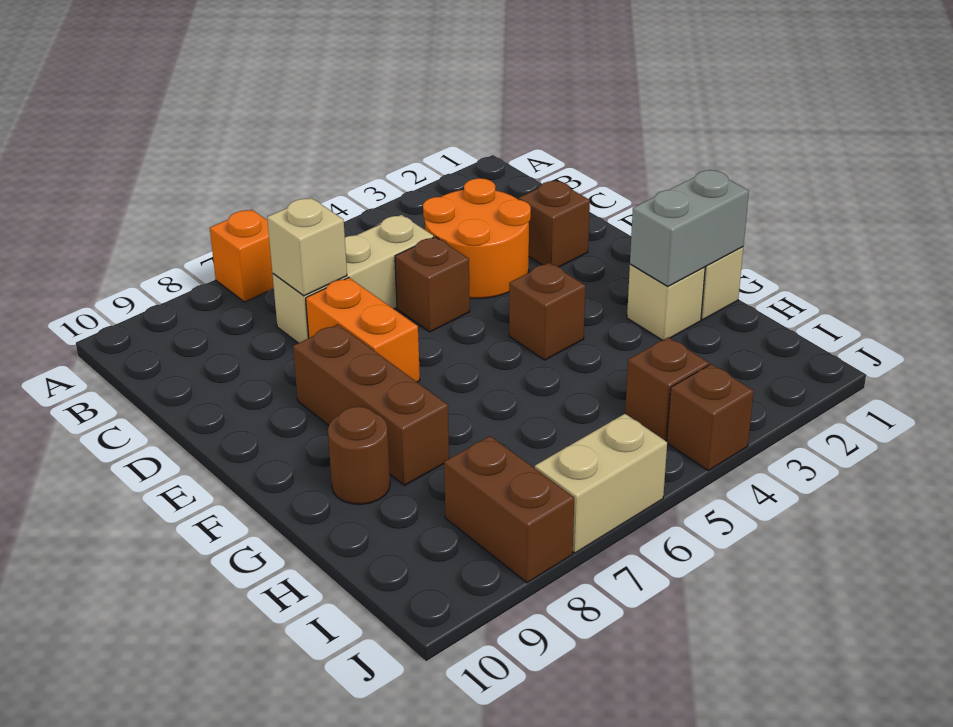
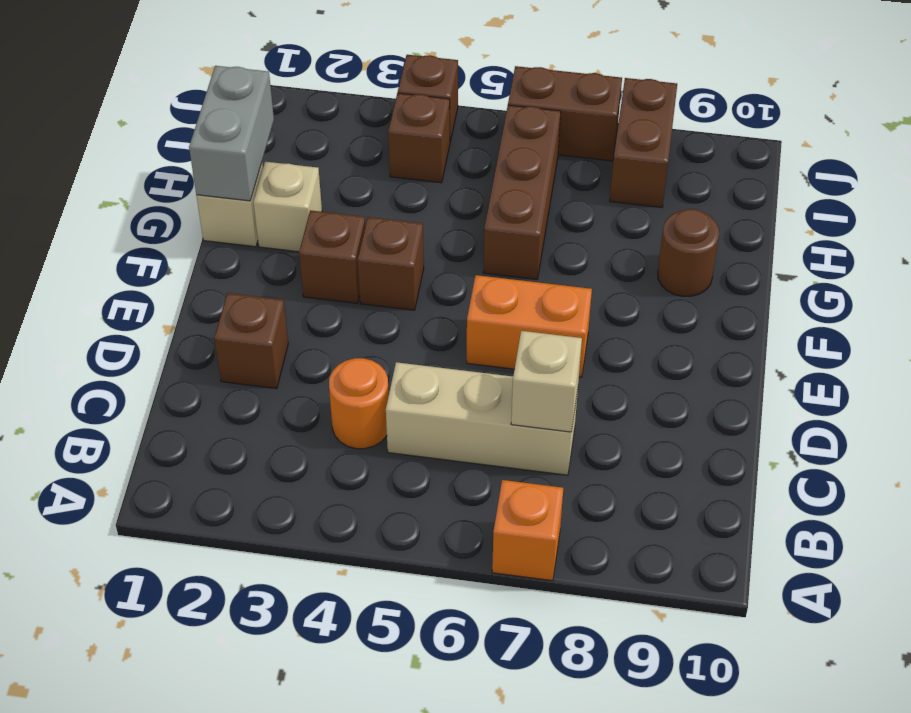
orange round brick C3:D4 level 1 -> orange round brick C4 level 1
brown brick D5 level 1 -> brown brick F3 level 1
orange brick D7:E7 level 1 -> orange brick E6:E7 level 1
brown brick E8:G8 level 1 -> brown brick G6:I6 level 1
grey brick G1:G2 level 2 -> grey brick G1:H1 level 2
tan brick J6:J7 level 1 -> brown brick J6:J7 level 1

